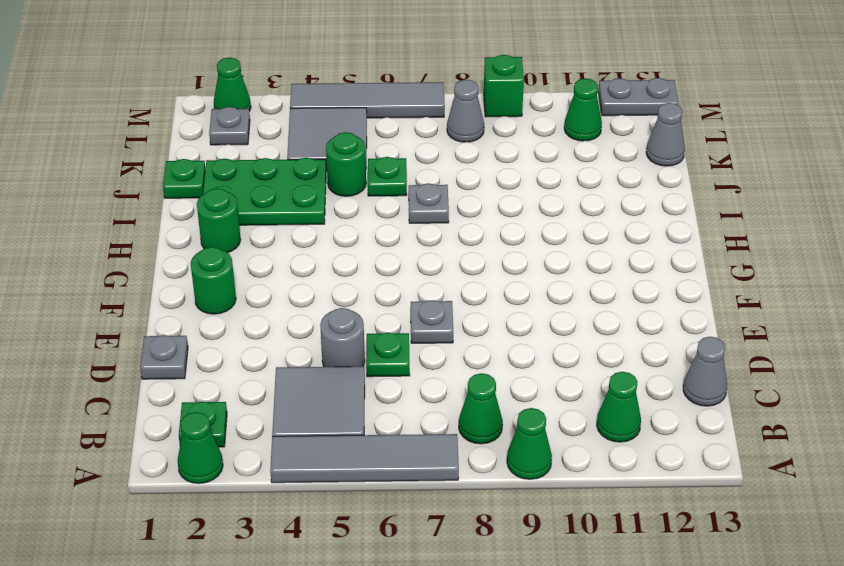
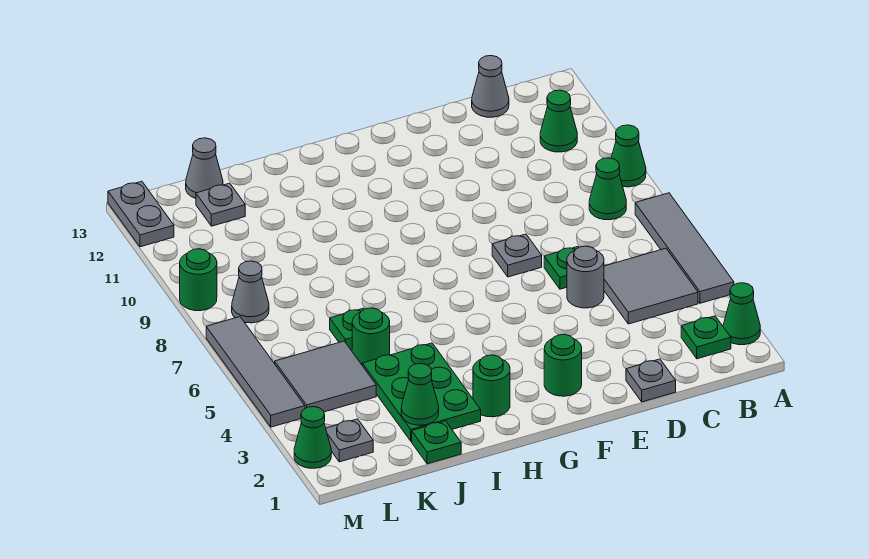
grey plate I7 level 1 -> grey plate K12 level 1
green cone L11 level 1 -> green cone J2 level 2
green brick M9 level 1 -> green round brick M9 level 1

